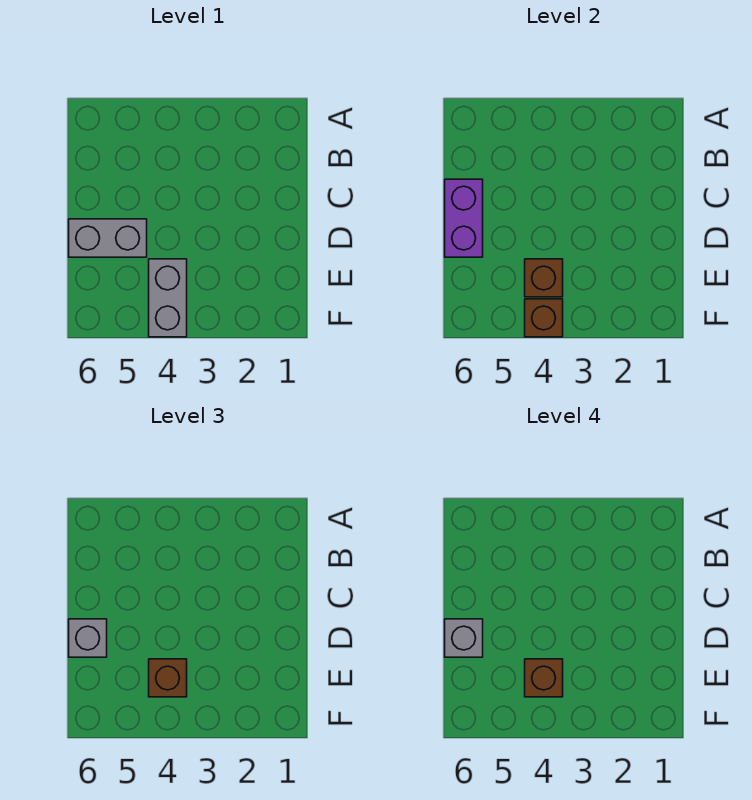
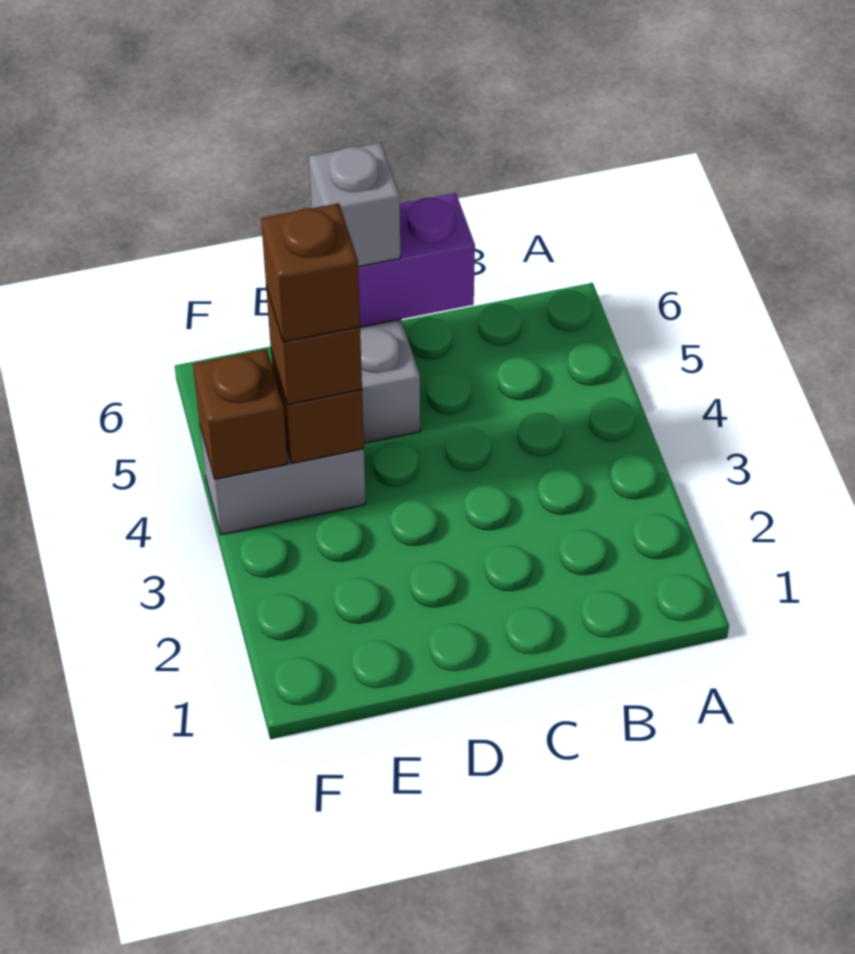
grey brick D6 level 4 -> none

